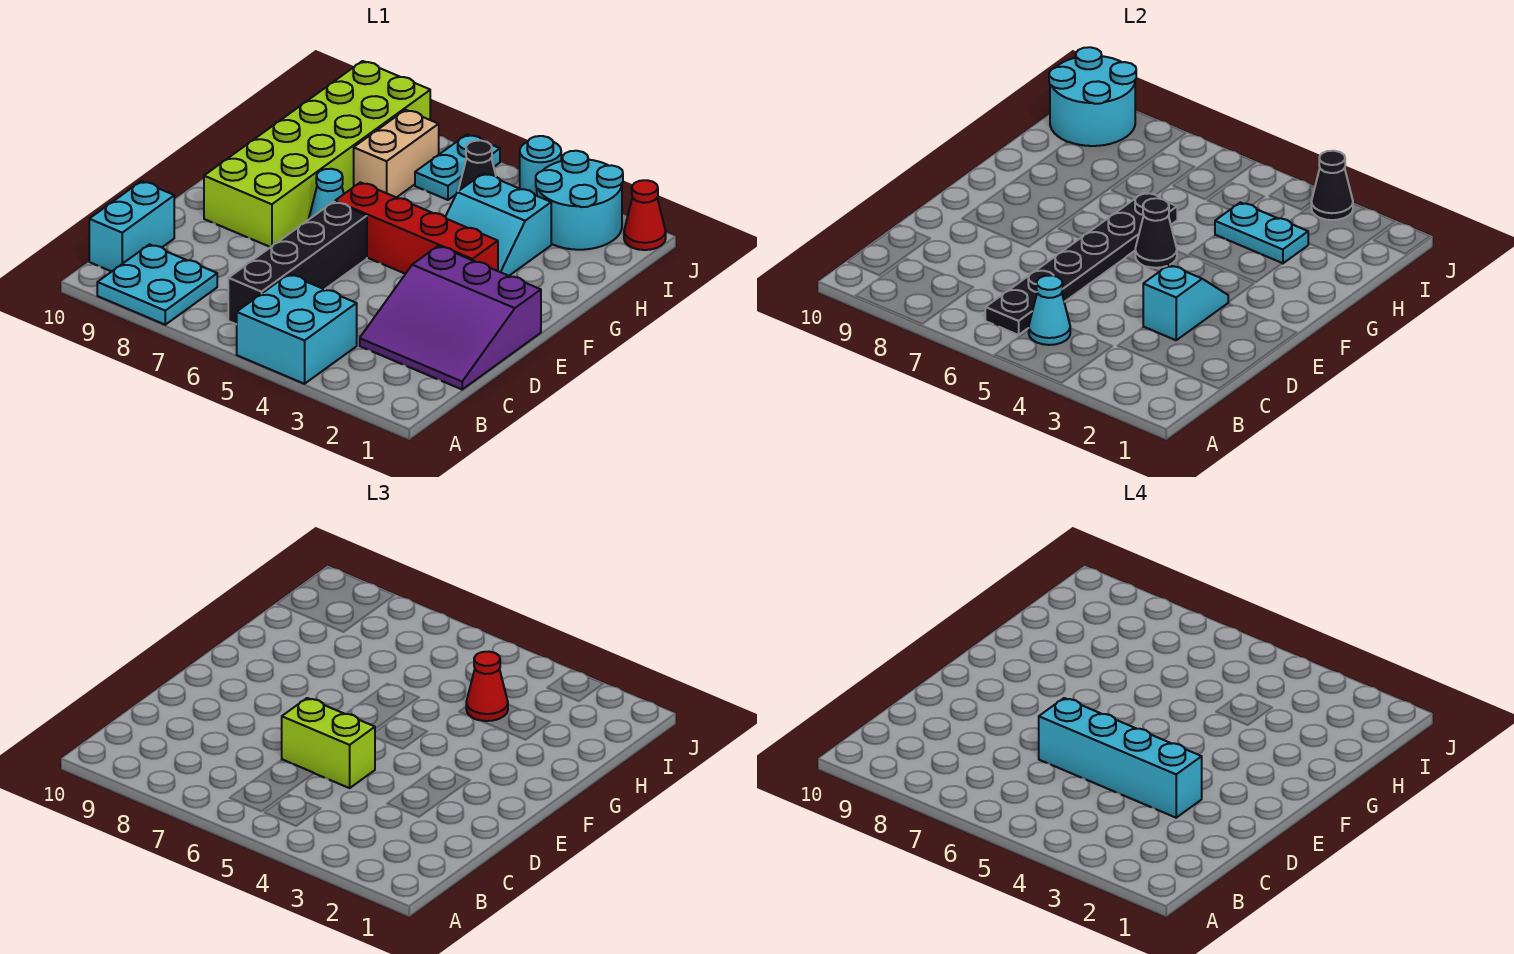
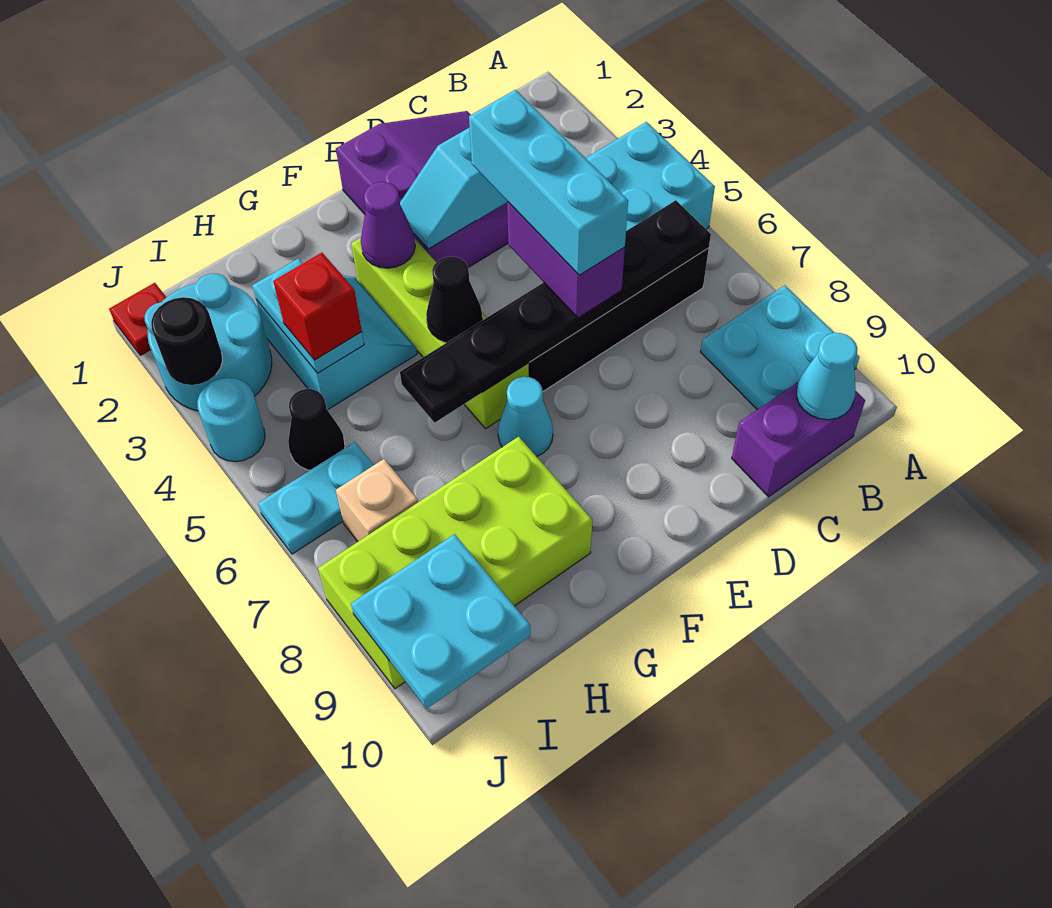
cyan cone B5 level 2 -> cyan cone B10 level 2
cyan brick B10:C10 level 1 -> purple brick B10:C10 level 1
cyan brick D3:D6 level 4 -> cyan brick D4:D6 level 4
lime brick D5:D6 level 3 -> purple brick D5:D6 level 3
lime brick E8:J9 level 1 -> lime brick G8:J9 level 1
red brick F3:F6 level 1 -> lime brick F3:F6 level 1
none -> purple cone F3 level 2
red cone H4 level 3 -> red brick H4 level 3
tan brick H7:I7 level 1 -> tan brick I7 level 1
cyan round brick I9:J10 level 2 -> cyan plate I9:J10 level 2
red cone J1 level 1 -> red plate J1 level 1
black cone J3 level 2 -> black round brick J3 level 2

